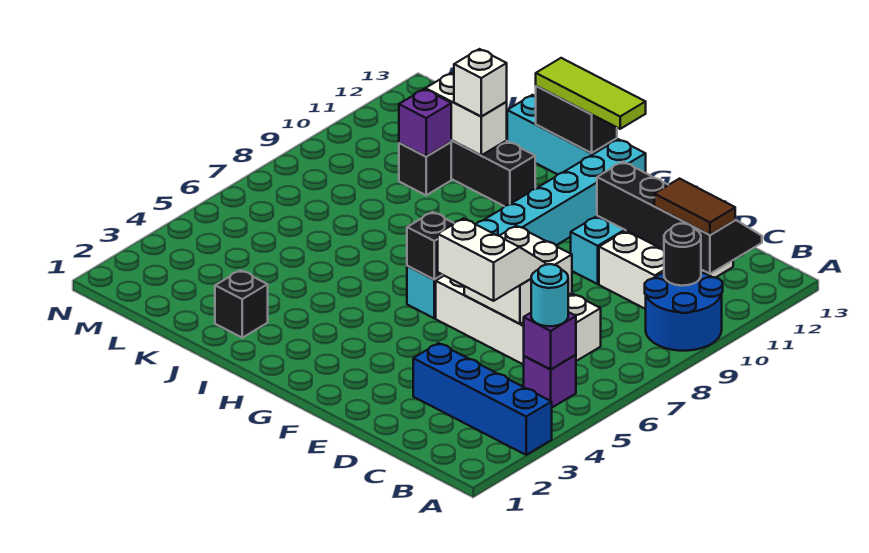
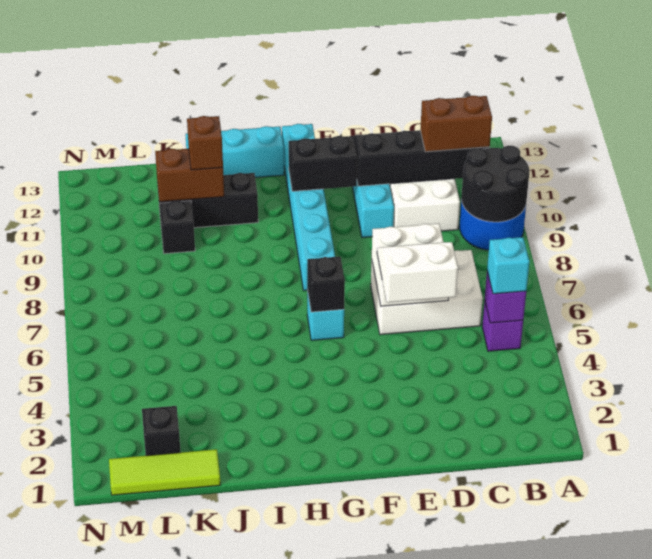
blue brick A3:D3 level 1 -> none
cyan round brick B5 level 3 -> cyan brick B5 level 3
black round brick B10 level 2 -> black round brick A9:B10 level 2
brown tile B11:C11 level 3 -> brown brick B11:C11 level 3
white brick C6:F7 level 1 -> white brick C6:E7 level 1
lime tile G13:I13 level 3 -> lime tile K1:M1 level 1
black brick H13:I13 level 2 -> black brick F11:G11 level 2
black brick J2 level 1 -> black brick L2 level 1
white brick J11:K11 level 2 -> brown brick J11:K11 level 2
white brick J11 level 3 -> brown brick J11 level 3
purple brick K10 level 2 -> none

